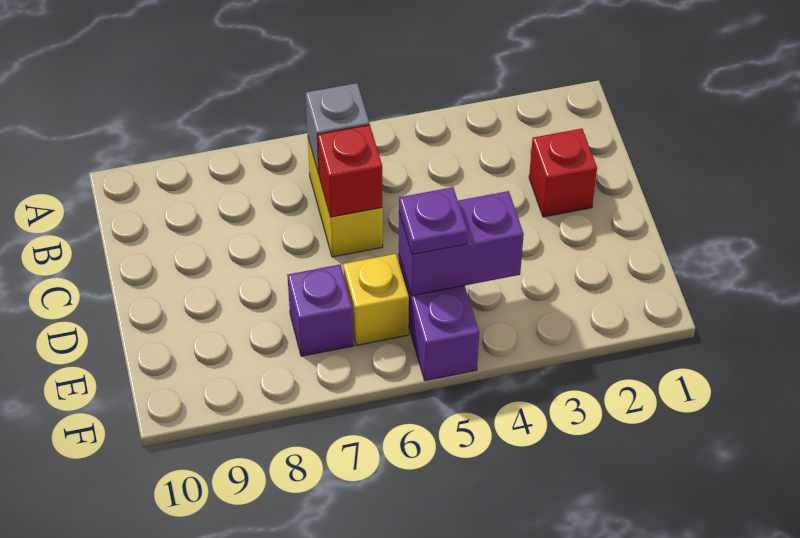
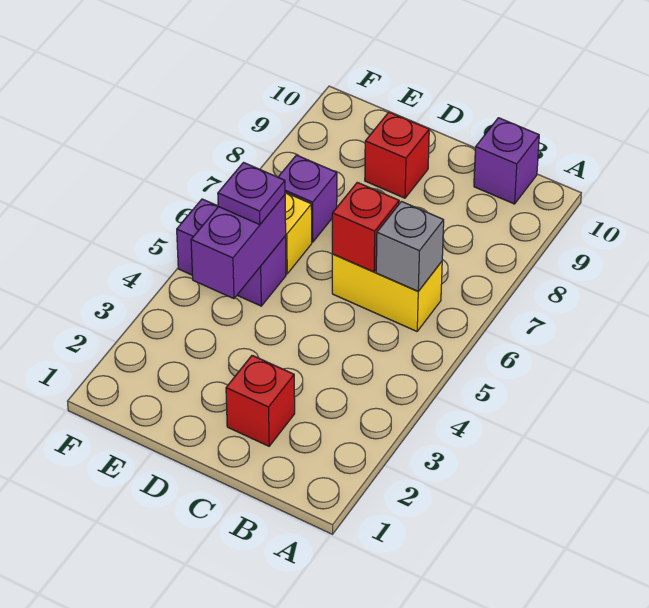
none -> purple brick B10 level 1
none -> red brick D9 level 1

